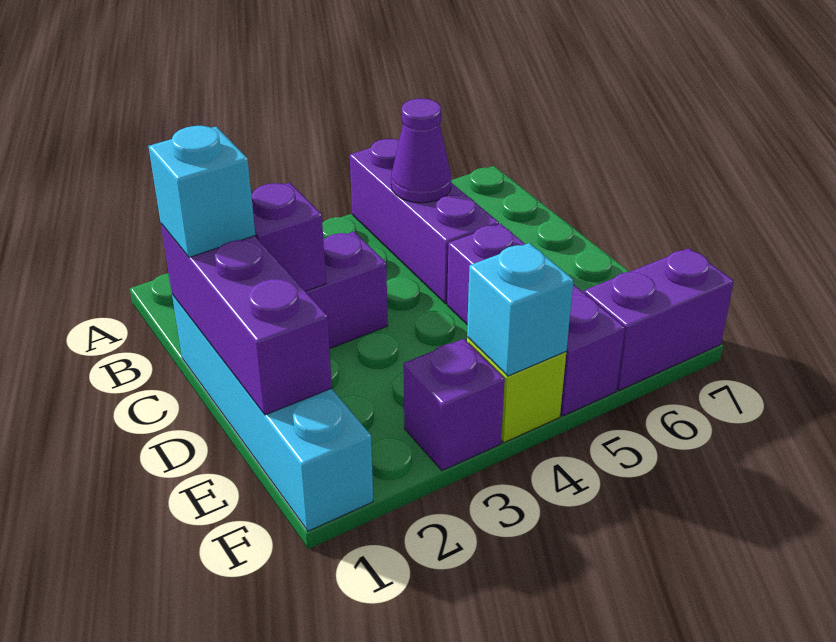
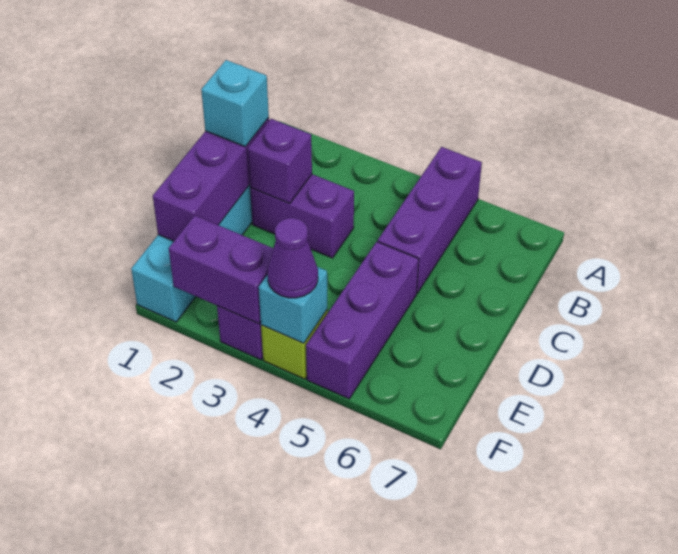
purple cone B5 level 2 -> purple cone F4 level 3
purple brick F6:F7 level 1 -> purple brick F2:F3 level 2

